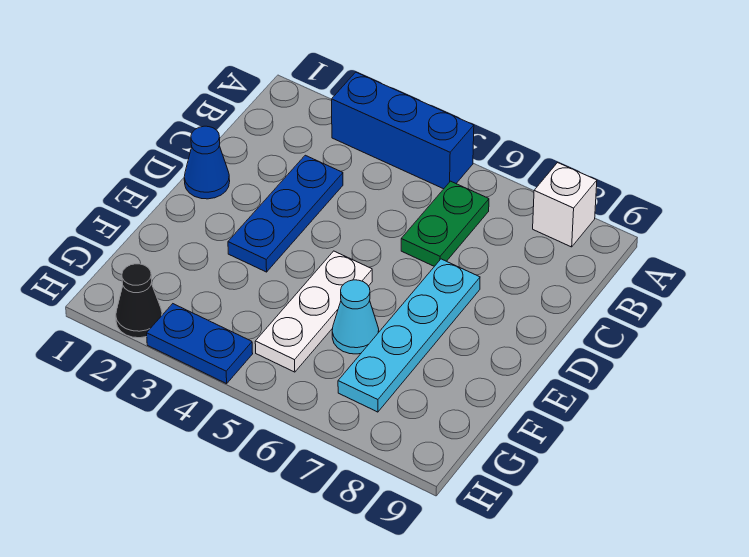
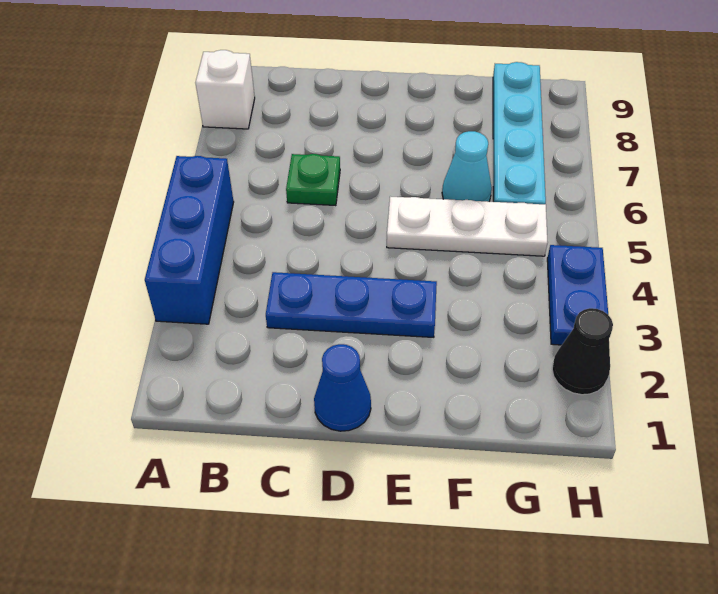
green plate B6:C6 level 1 -> green plate C6 level 1
cyan plate D7:G7 level 1 -> cyan plate G6:G9 level 1

